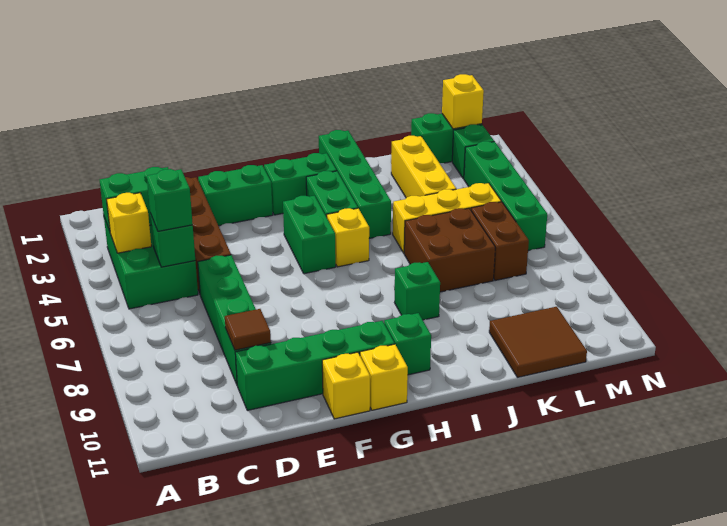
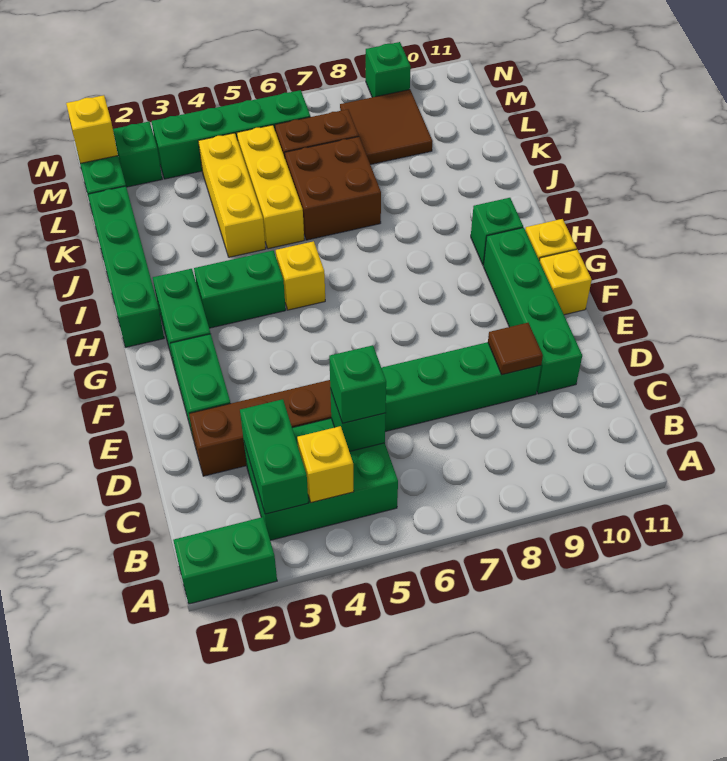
green brick G4:G5 level 1 -> green brick A1:A2 level 1
green brick I1:I4 level 1 -> green brick H1:K1 level 1
green brick I8 level 1 -> green brick N9 level 1
yellow brick K2:K4 level 1 -> yellow brick J4:L4 level 1
brown tile K10:L11 level 1 -> brown tile L8:M9 level 1

